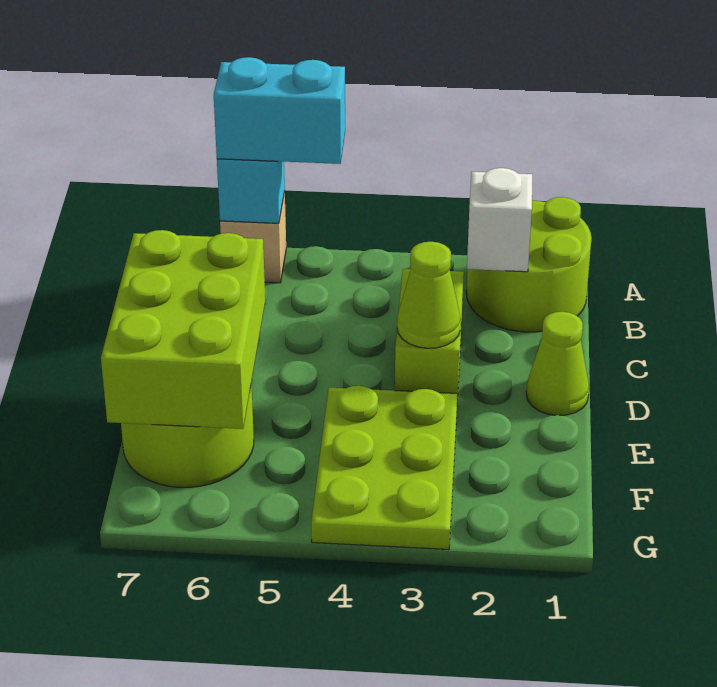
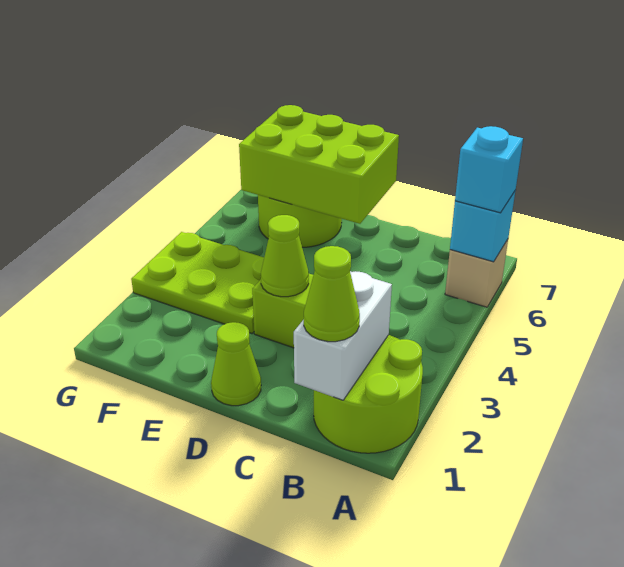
cyan brick A5:A6 level 3 -> cyan brick A6 level 3
none -> lime cone B1 level 3
white brick B2 level 2 -> white brick B1:B2 level 2

